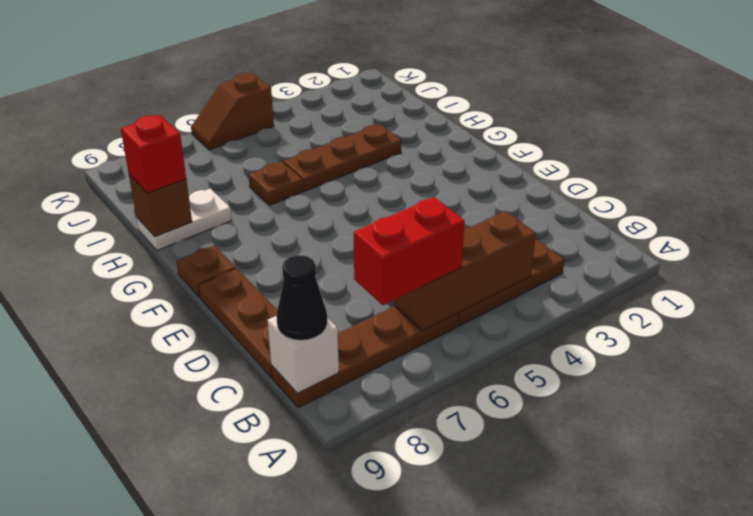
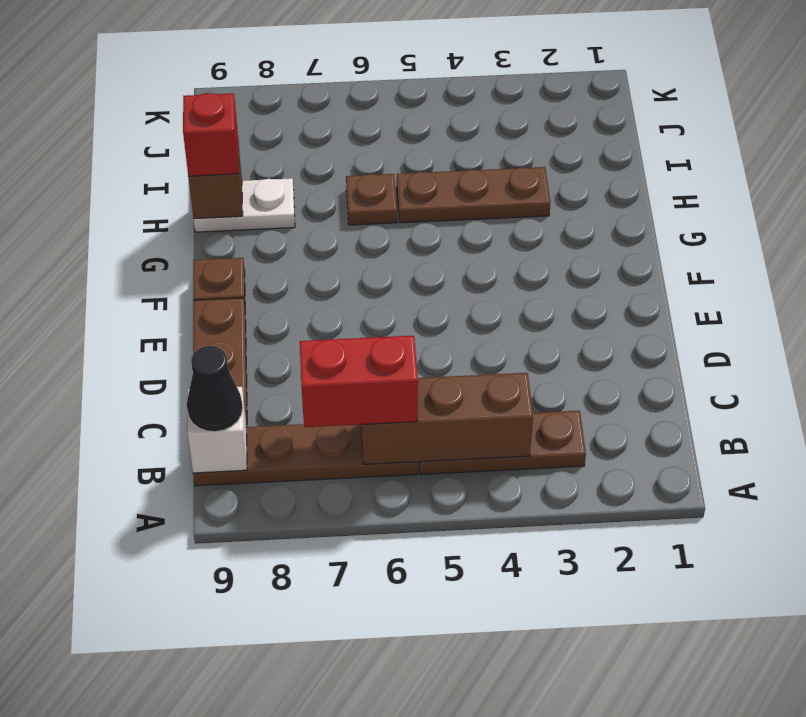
brown slope K5:K6 level 1 top 5 -> none

